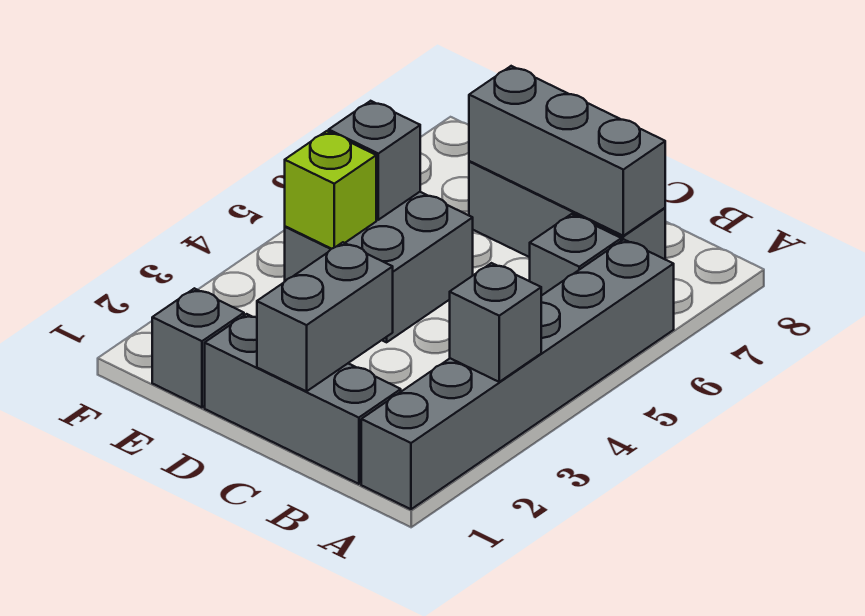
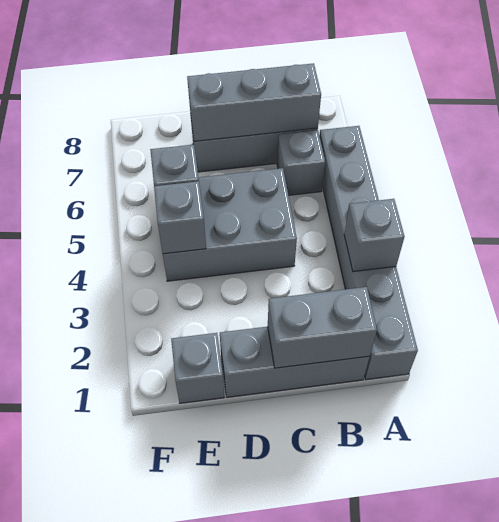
grey brick C1:C2 level 2 -> grey brick B1:C1 level 2
grey brick D4:E5 level 1 -> grey brick C4:E5 level 1
lime brick E4 level 2 -> grey brick E4 level 2

